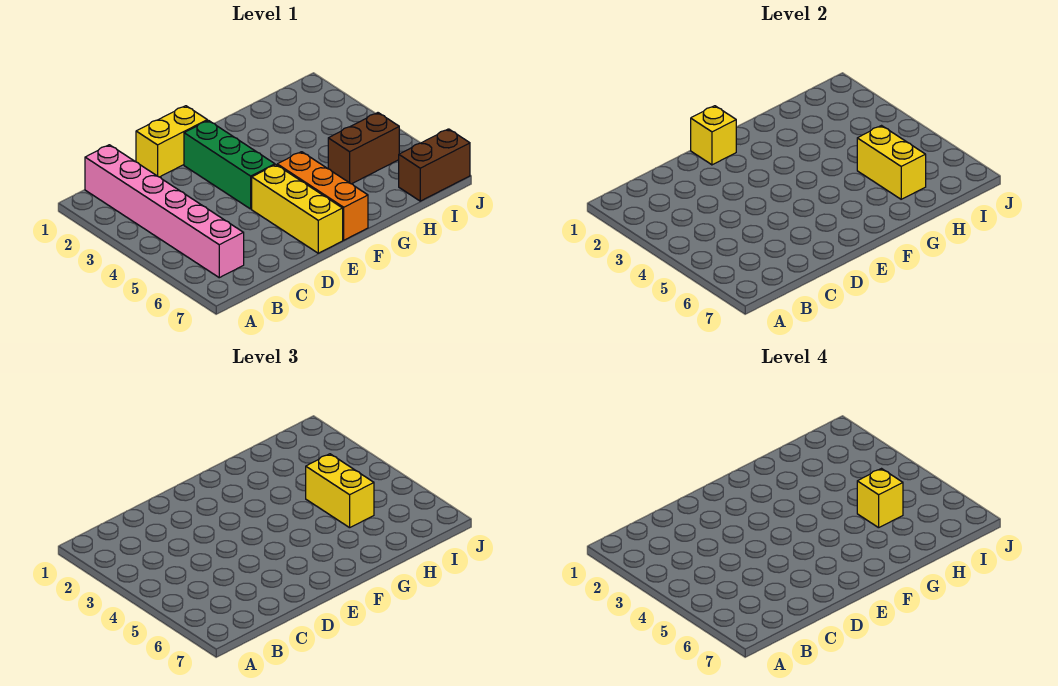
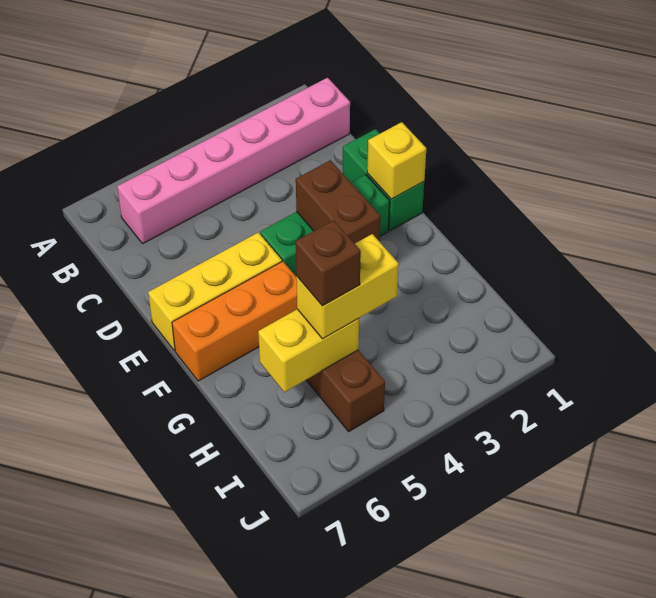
yellow brick D1:E1 level 1 -> green brick D1:E1 level 1
yellow brick H5 level 4 -> brown brick H5 level 4
brown brick I7:J7 level 1 -> brown brick E3:F3 level 2

